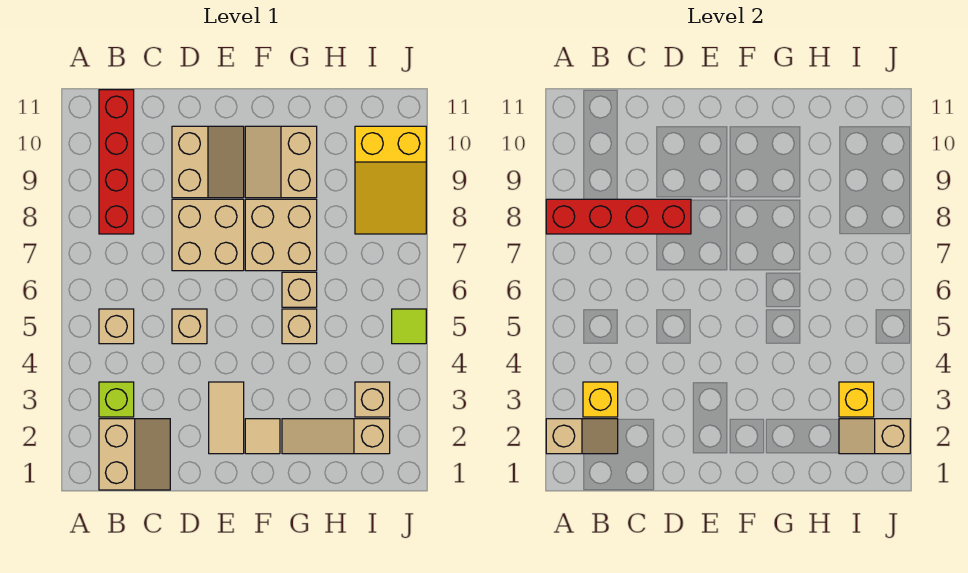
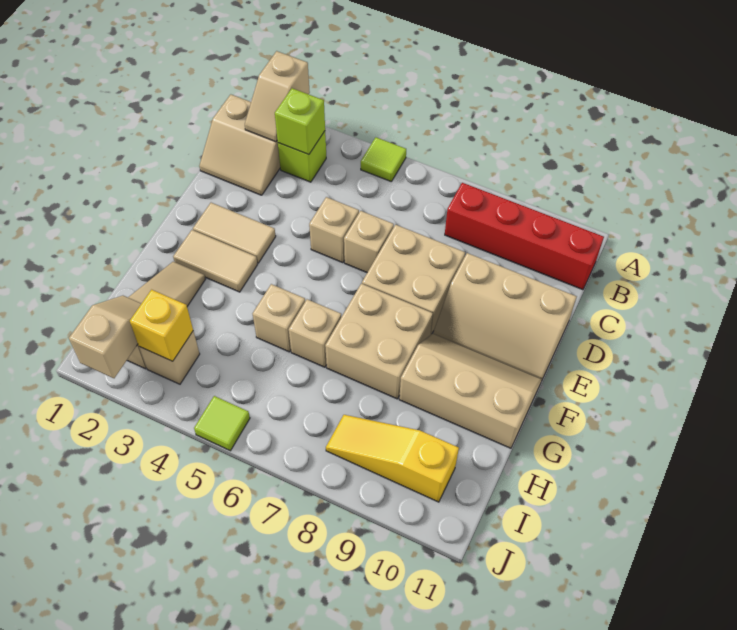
none -> lime tile A5 level 1
red brick A8:D8 level 2 -> none
yellow brick B3 level 2 -> lime brick B3 level 2
tan brick B5 level 1 -> tan brick D6 level 1
tan slope D9:E10 level 1 top D -> tan slope D9:E11 level 1 top D
tan tile F2 level 1 -> tan tile F2:F3 level 1
tan slope F9:G10 level 1 top G -> tan slope F9:G11 level 1 top G
yellow slope I8:J10 level 1 top 10 -> yellow slope I8:I10 level 1 top 10

